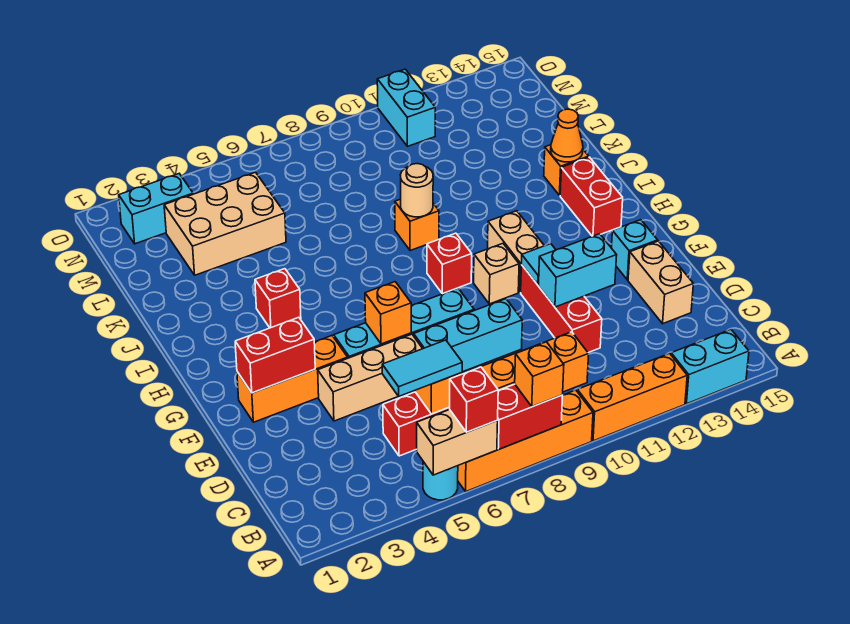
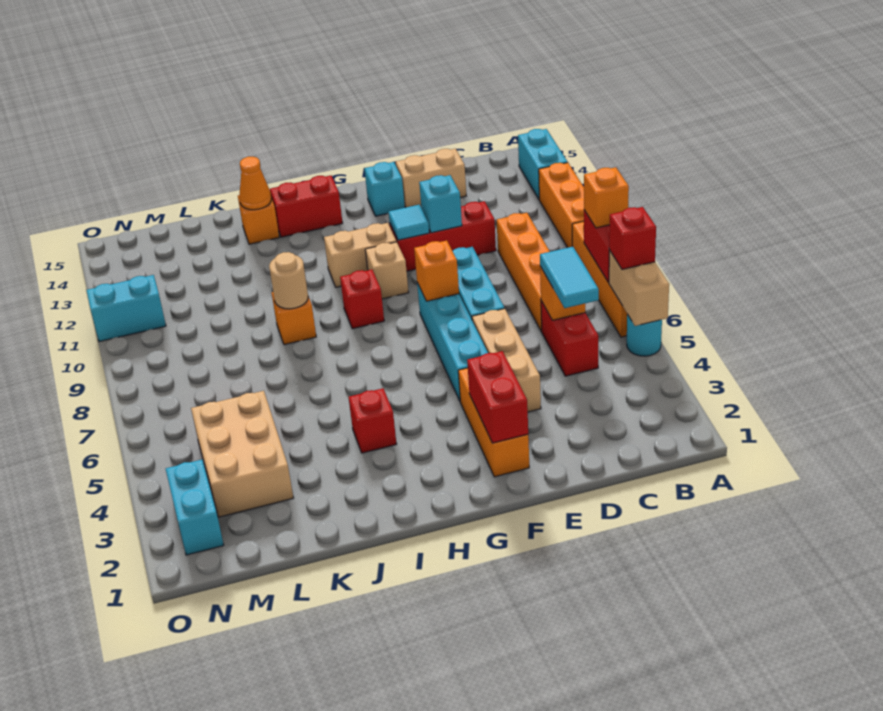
cyan brick E11:E12 level 2 -> cyan brick E11 level 2
orange brick F6 level 2 -> orange brick F8 level 2

